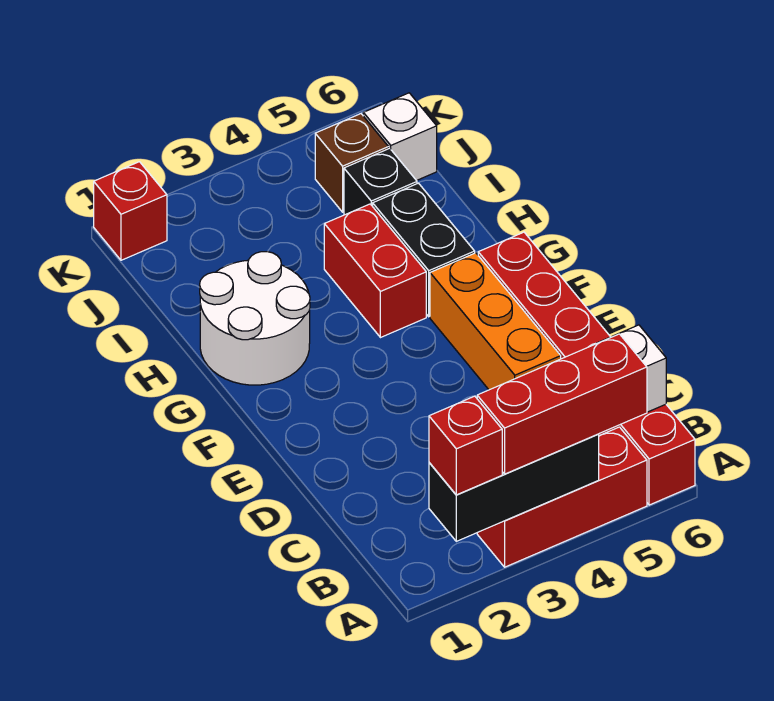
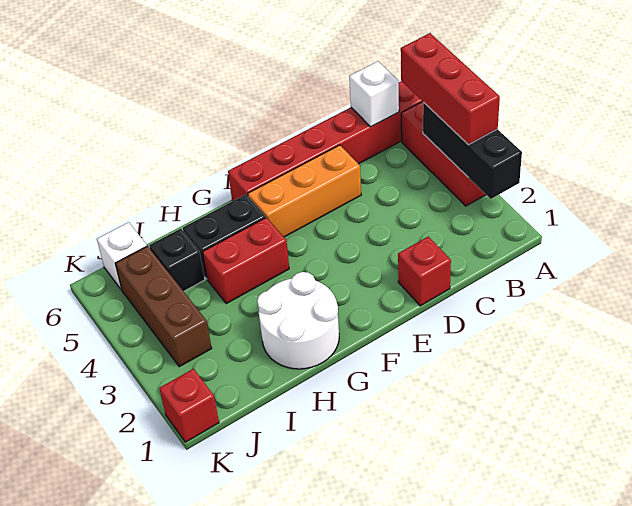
red brick A2 level 3 -> red brick D1 level 1
brown brick J5 level 1 -> brown brick J3:J5 level 1

